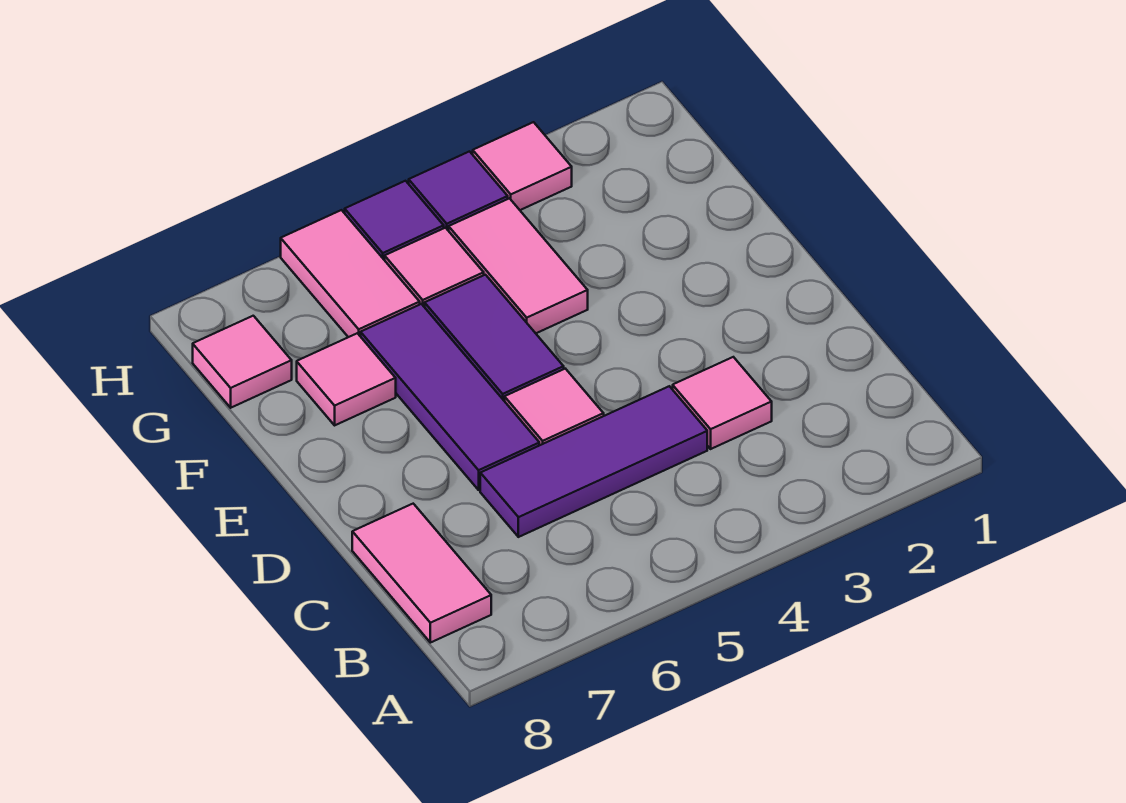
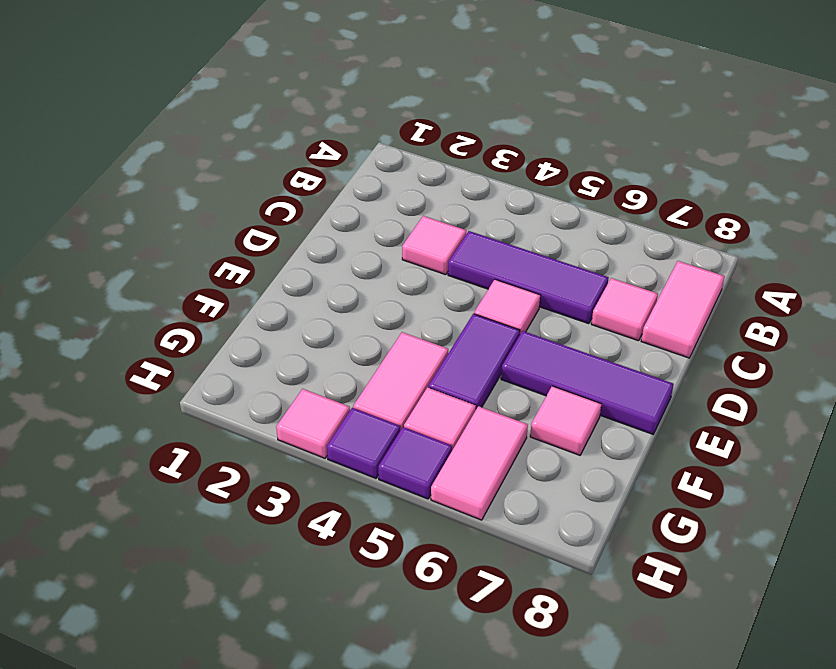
purple tile D6:F6 level 1 -> purple tile E6:E8 level 1
pink tile G8 level 1 -> pink tile C7 level 1

